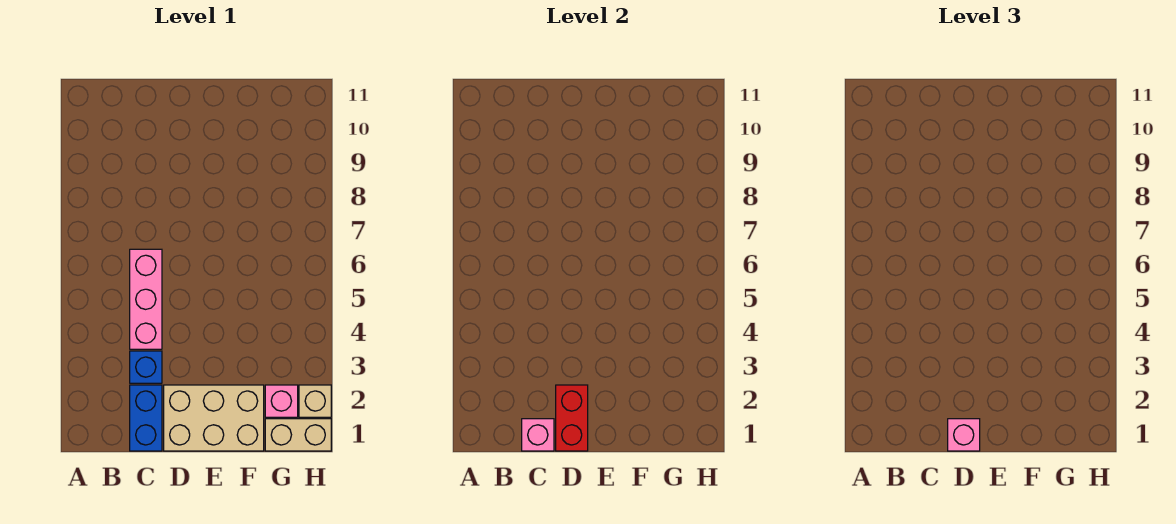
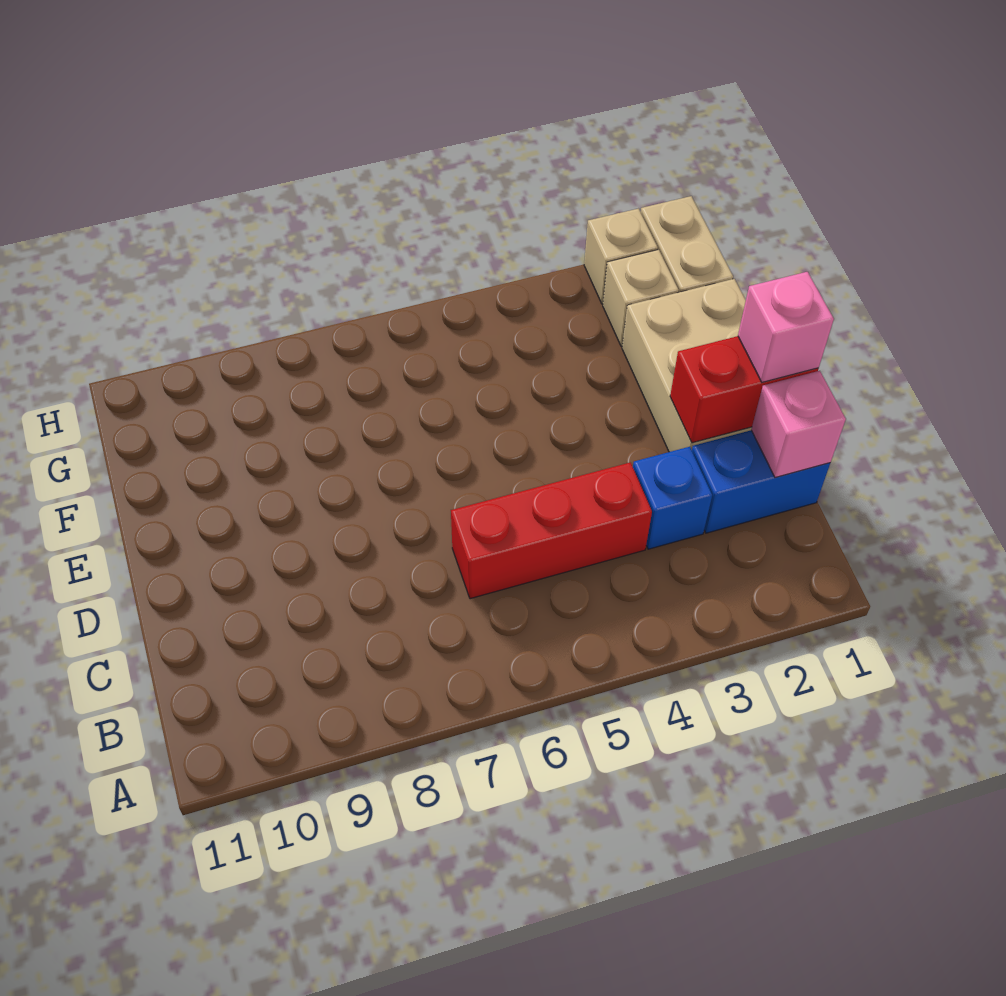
pink brick C4:C6 level 1 -> red brick C4:C6 level 1
pink brick G2 level 1 -> tan brick G2 level 1

